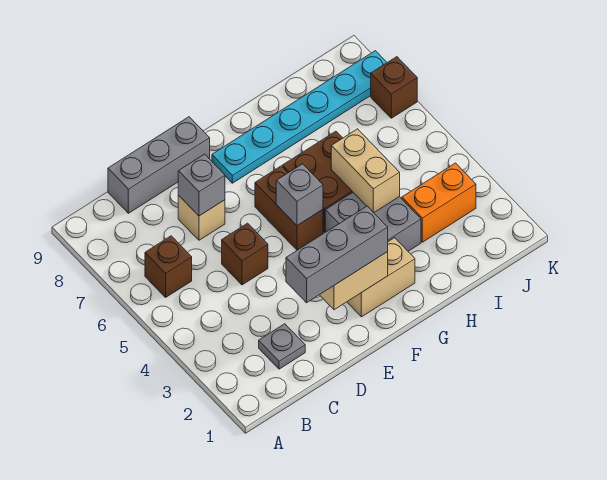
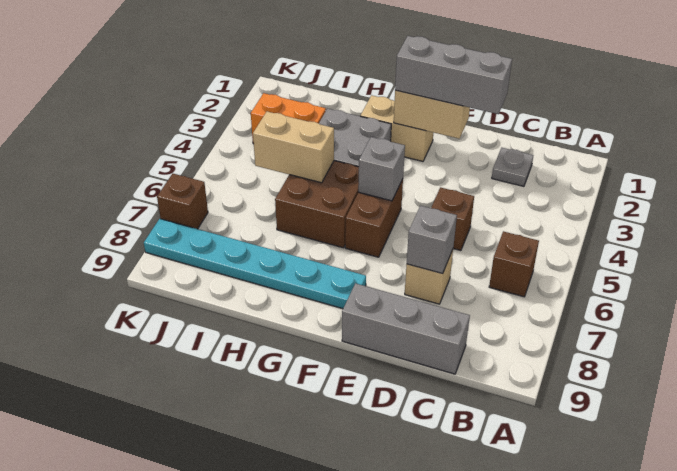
tan brick H4:H5 level 2 -> tan brick H5:I5 level 2

